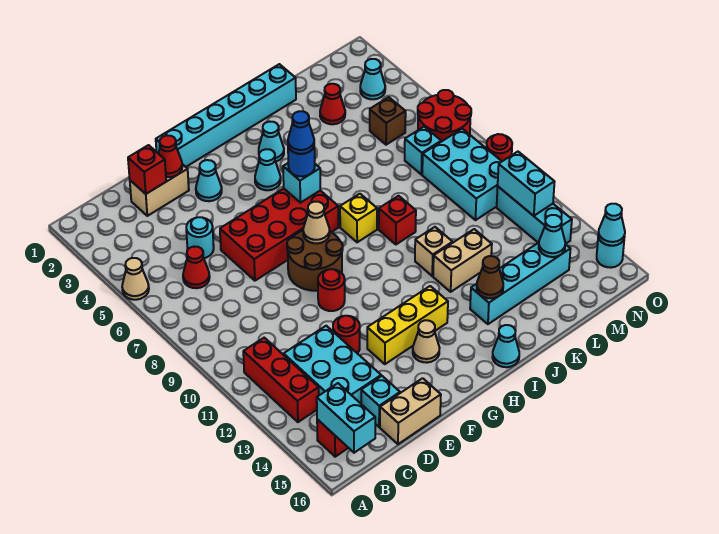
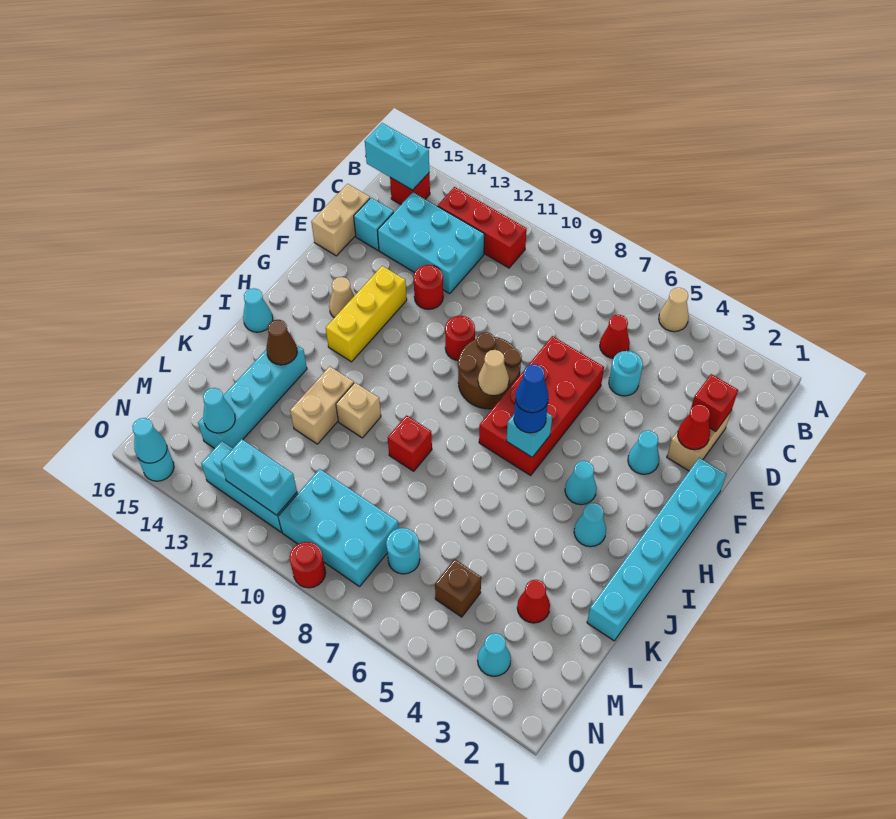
yellow brick I8 level 1 -> none
cyan brick M7 level 1 -> cyan round brick M7 level 1
red round brick N6:O7 level 1 -> none

